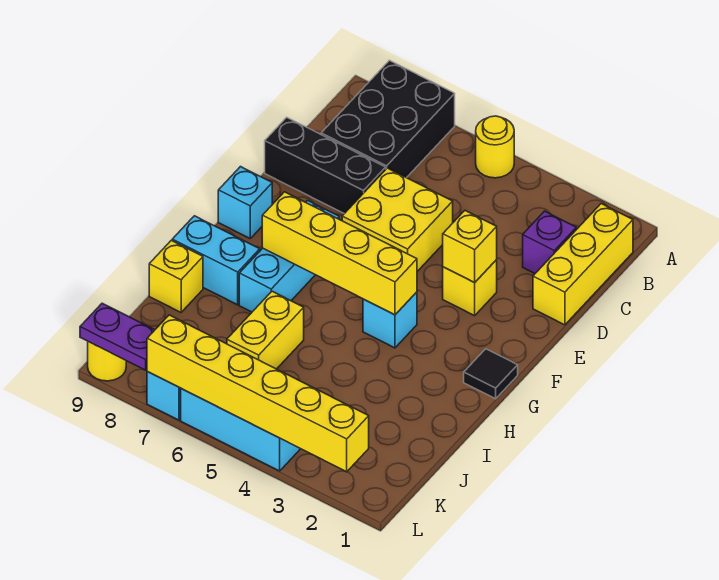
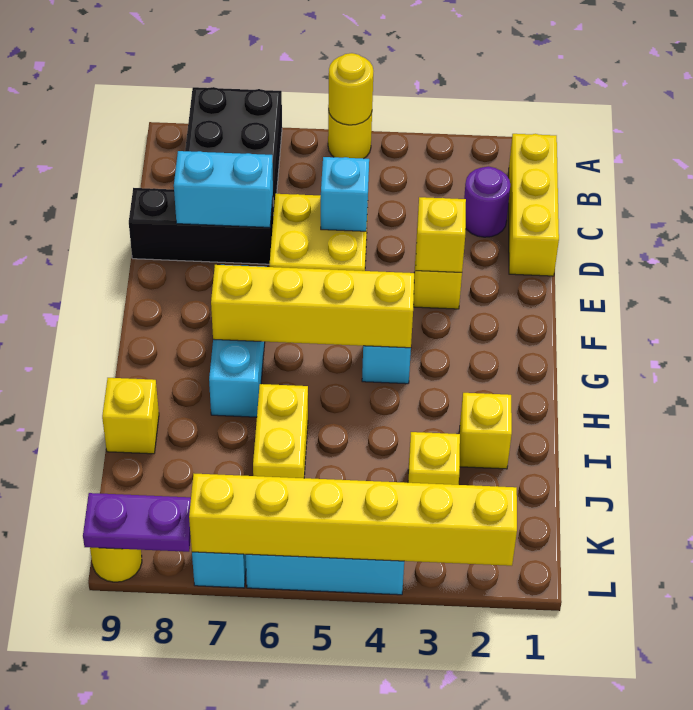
none -> yellow round brick A5 level 2
purple brick C2 level 1 -> purple round brick C2 level 1
cyan brick F9 level 1 -> cyan brick D5 level 2
black tile G1 level 1 -> none
cyan brick H8:H9 level 1 -> cyan brick D7:D8 level 2
none -> yellow brick I2 level 1
none -> yellow brick J3 level 1

